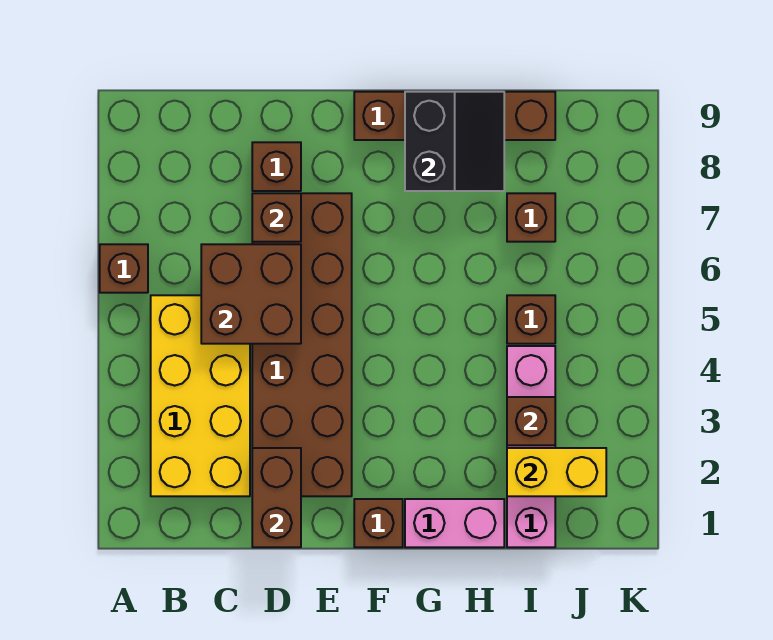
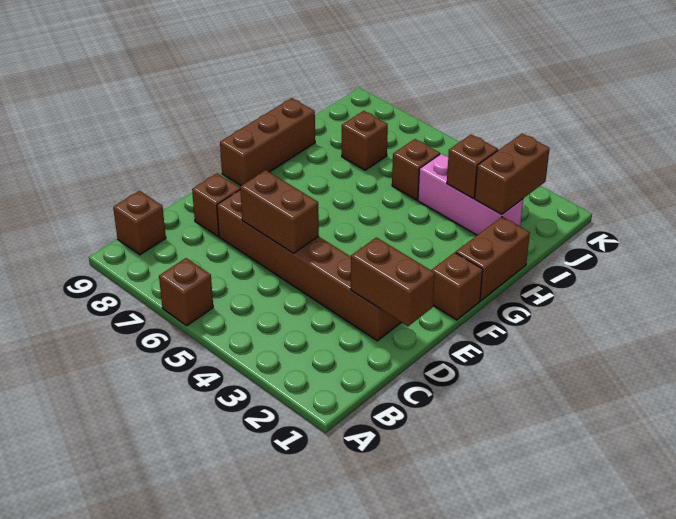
yellow brick B2:C5 level 1 -> none
brown brick C5:D6 level 2 -> brown brick D5:D6 level 2
brown brick D2:E7 level 1 -> brown brick D2:D7 level 1
brown brick D7 level 2 -> brown brick B9 level 1
brown brick F9:I9 level 1 -> brown brick F9:H9 level 1
pink brick G1:H1 level 1 -> brown brick G1:H1 level 1
black slope G8:H9 level 2 top G -> none
pink brick I1:I4 level 1 -> pink brick I2:I4 level 1
yellow brick I2:J2 level 2 -> brown brick I2:J2 level 2

